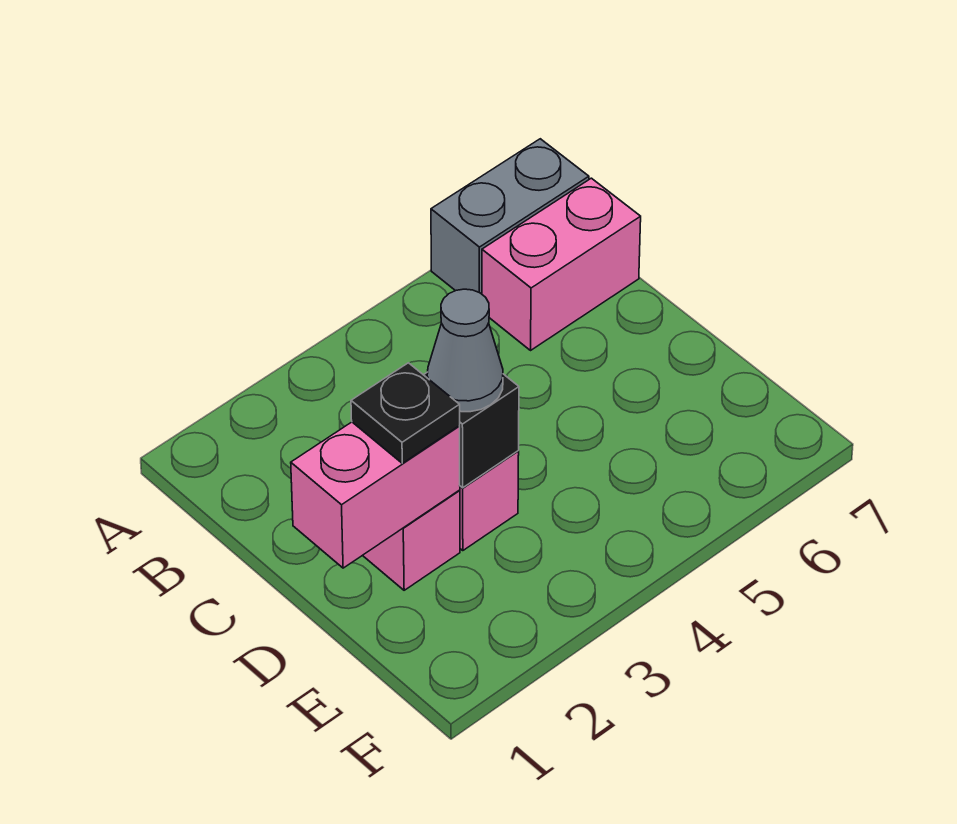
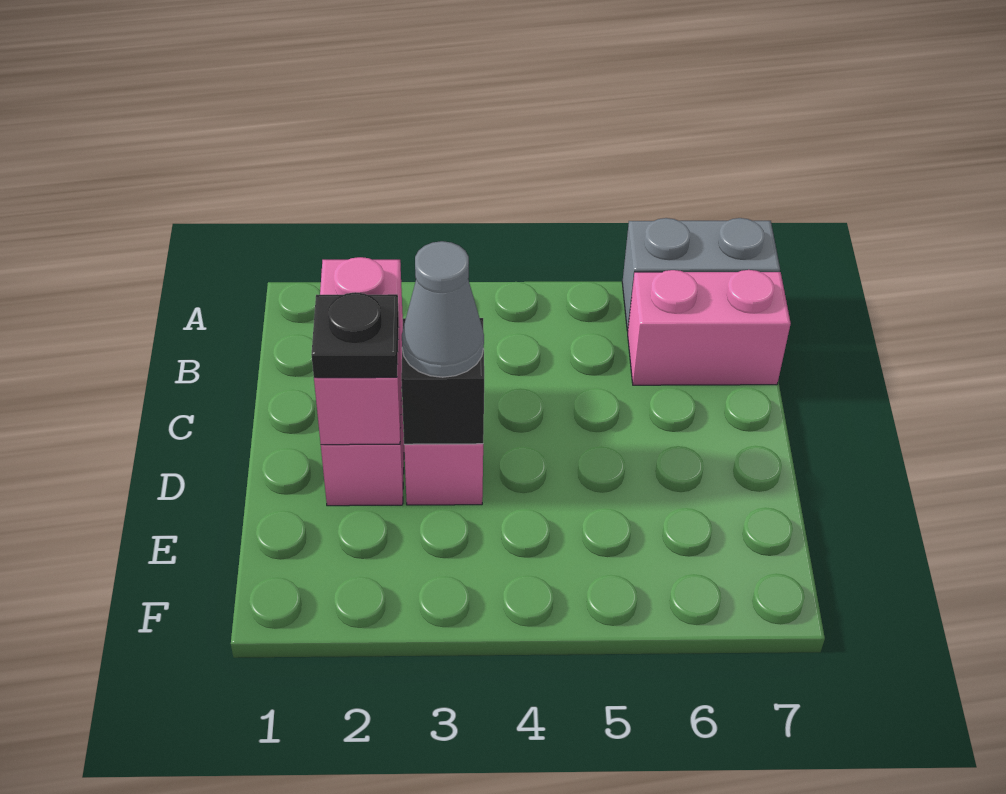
pink brick D1:D2 level 2 -> pink brick C2:D2 level 2

